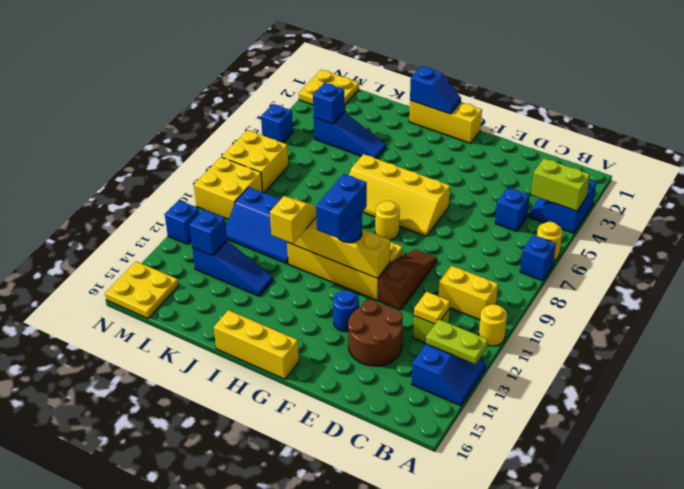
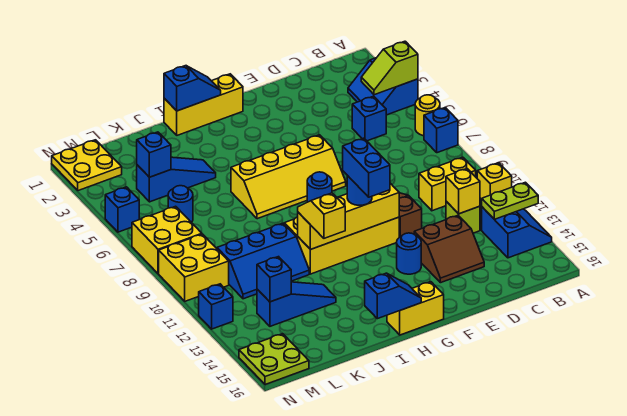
lime brick A4:B4 level 2 -> lime slope A4:B4 level 2 top A
yellow round brick A11 level 1 -> yellow brick A11 level 1
yellow plate C12 level 2 -> yellow brick C12 level 2
brown round brick D13:E14 level 1 -> brown slope D13:E14 level 1 top 13
yellow round brick G8 level 1 -> blue round brick G8 level 1
yellow brick G16:I16 level 1 -> yellow brick G16:H16 level 1
none -> blue slope H16:I16 level 2 top I
none -> blue round brick L6 level 1
yellow plate M15:N16 level 1 -> lime plate M15:N16 level 1

